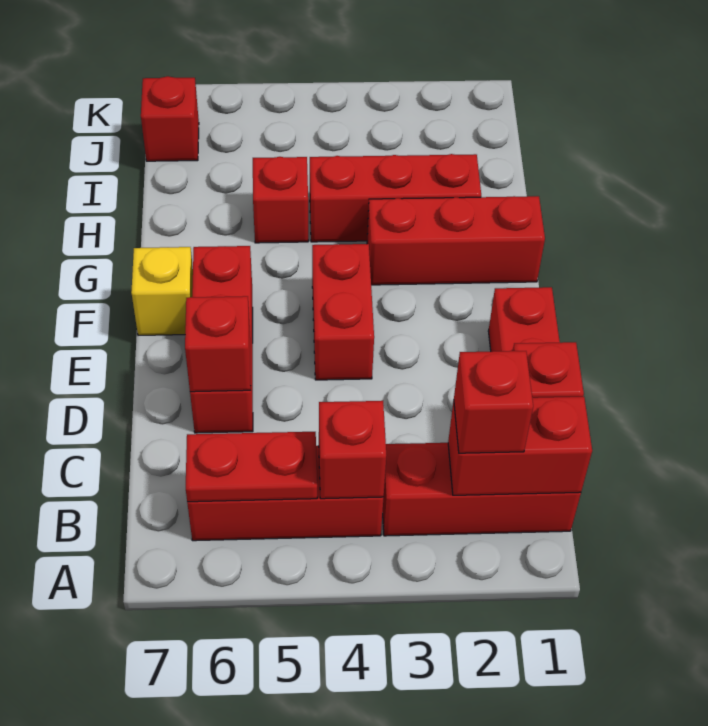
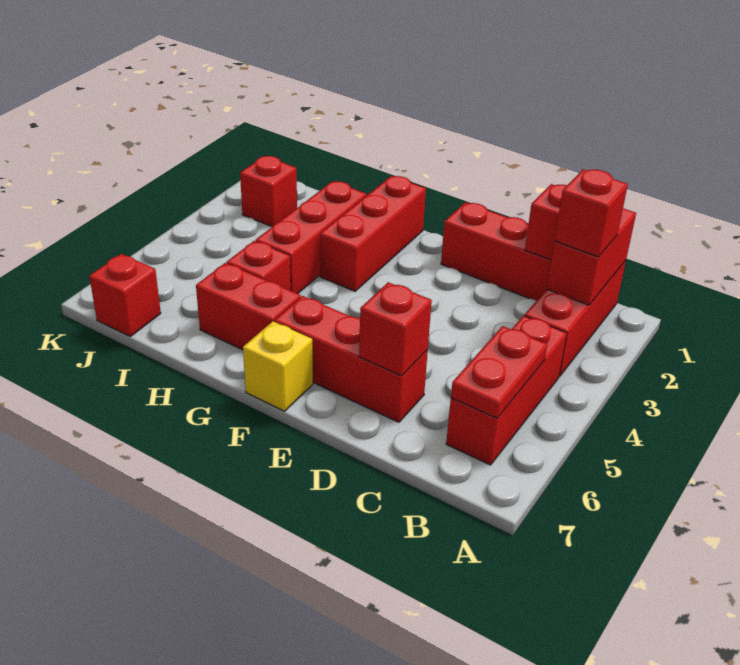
red brick B4 level 2 -> red brick J2 level 1
red brick E4:F4 level 1 -> red brick G6:H6 level 1

